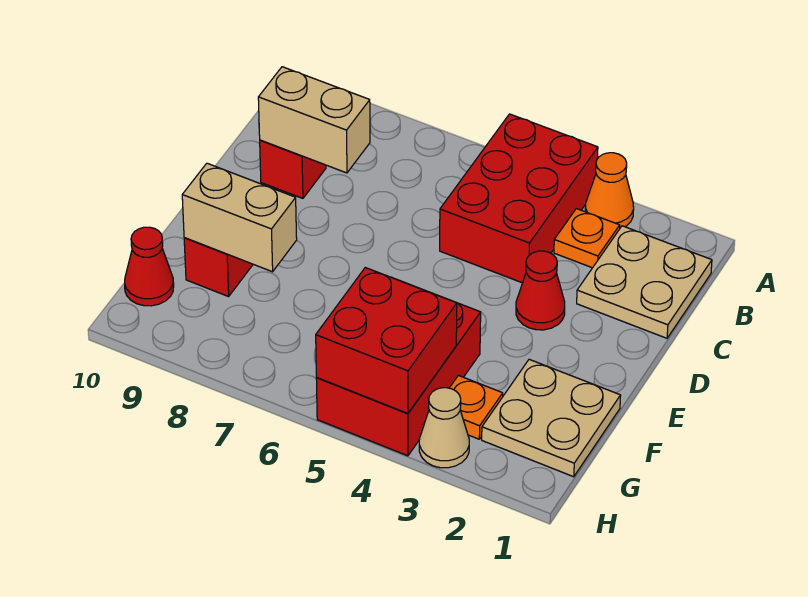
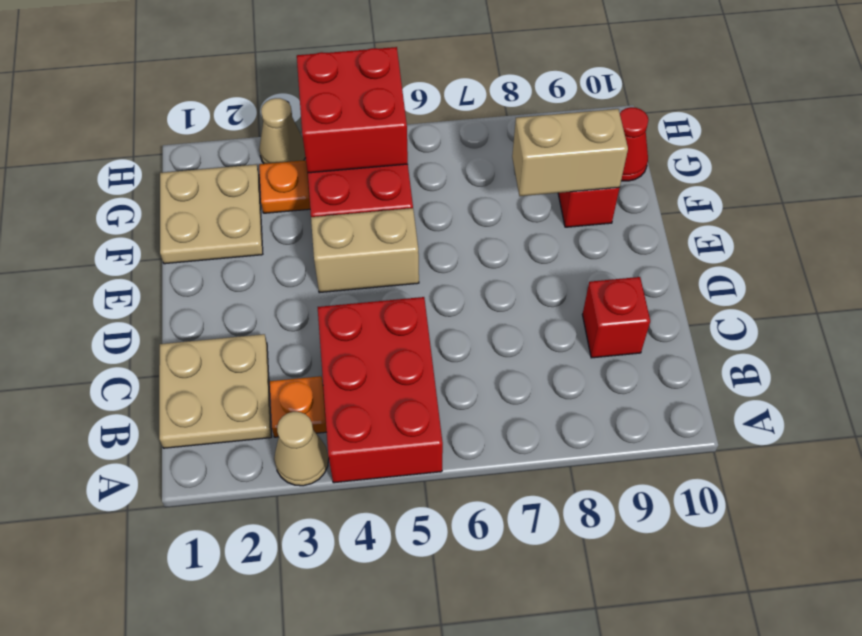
orange cone A3 level 1 -> tan cone A3 level 1
tan brick C8:C9 level 2 -> tan brick E4:E5 level 1
red cone D3 level 1 -> none

